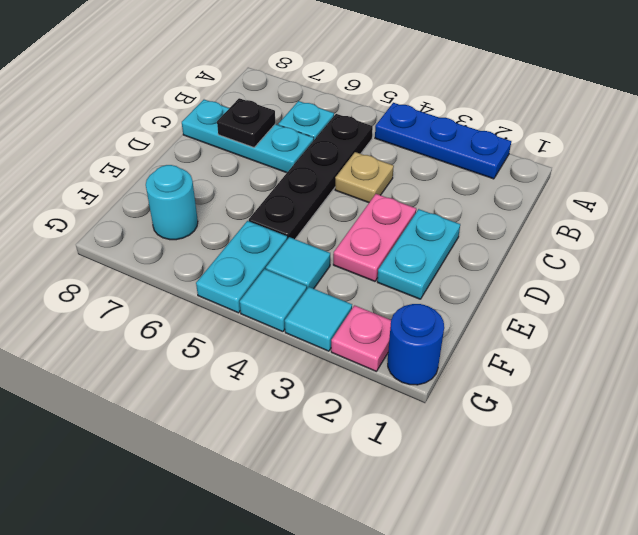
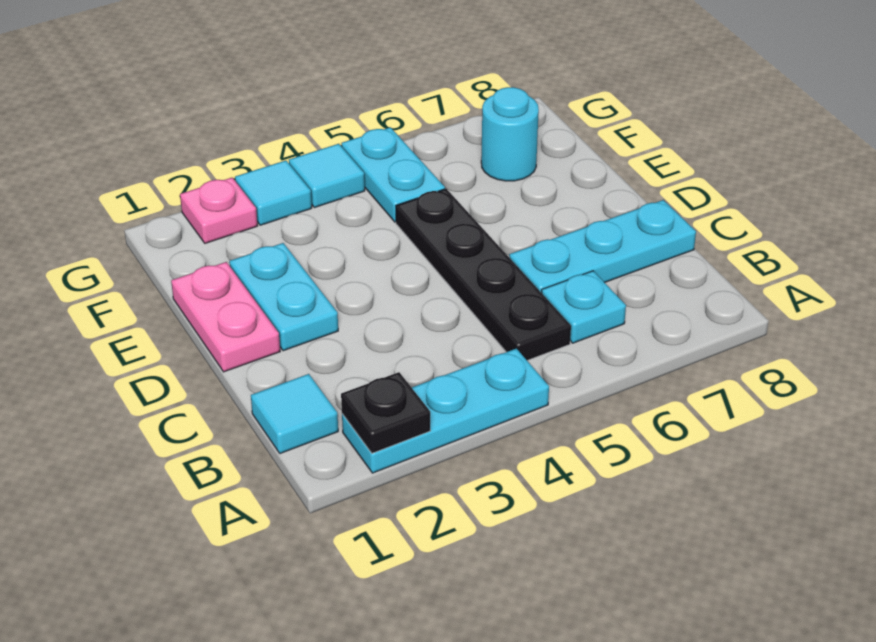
blue plate A2:A4 level 1 -> cyan plate A2:A4 level 1
tan plate C4 level 1 -> none
black plate C7 level 2 -> black plate A2 level 2
pink plate D3:E3 level 1 -> pink plate D1:E1 level 1
cyan tile F4 level 1 -> cyan tile B1 level 1
blue round brick G1 level 1 -> none

